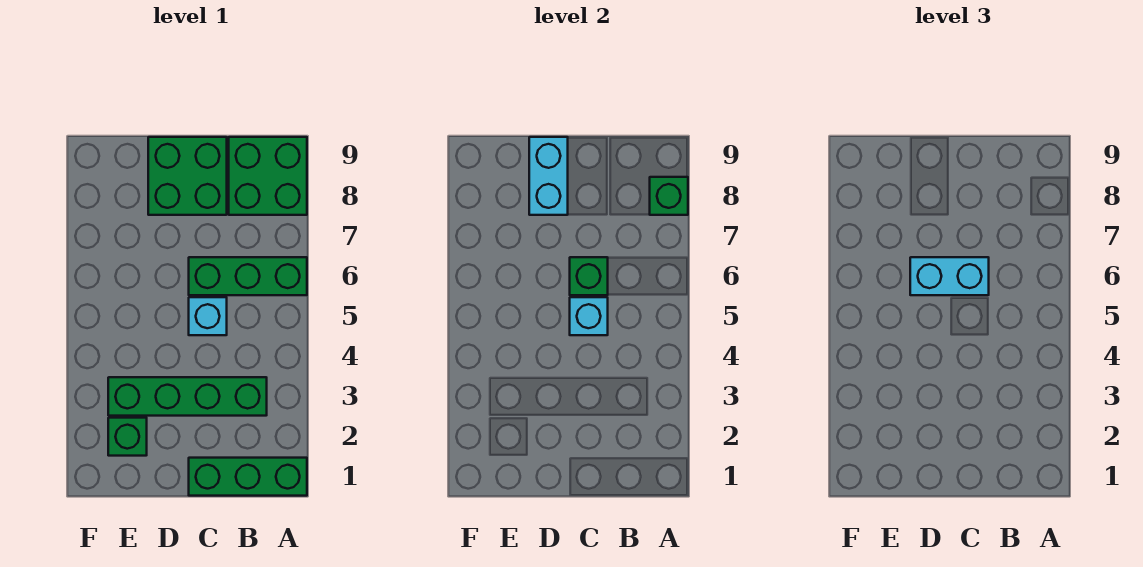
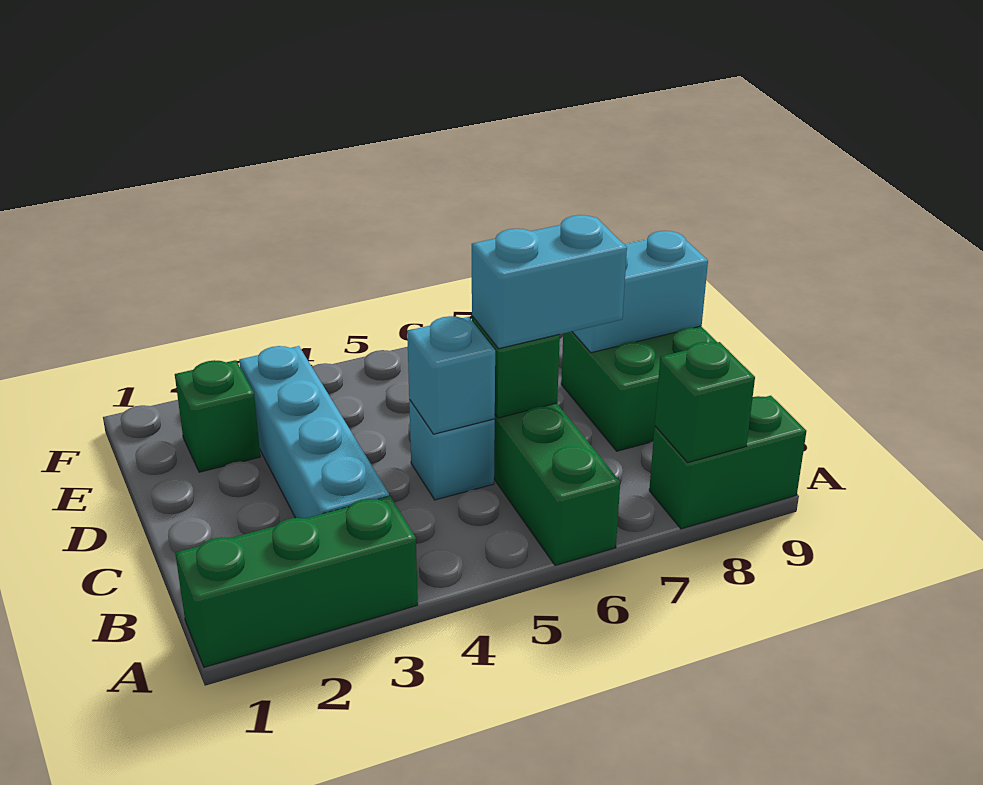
green brick A1:C1 level 1 -> green brick A1:A3 level 1
green brick A8:B9 level 1 -> green brick A8:A9 level 1
green brick B3:E3 level 1 -> cyan brick B3:E3 level 1
cyan brick C6:D6 level 3 -> cyan brick C6:C7 level 3

